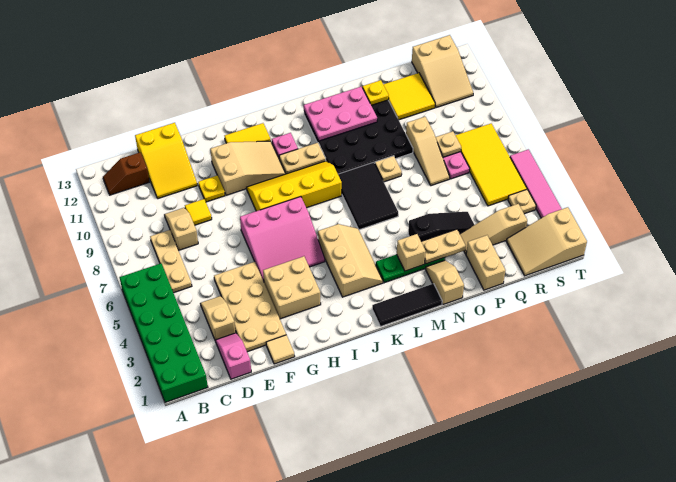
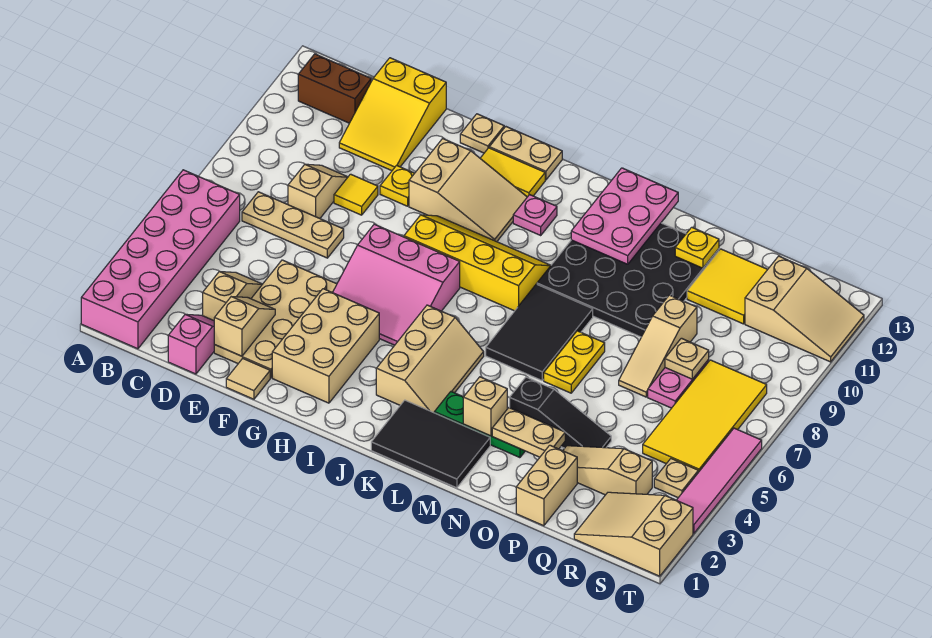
green brick A1:B6 level 1 -> pink brick A1:B6 level 1
brown slope B12:C12 level 1 top C -> brown brick B12:C12 level 1
tan plate C6:C8 level 1 -> tan plate C7:E7 level 1
tan brick G3:H4 level 1 -> tan brick G2:H4 level 1
tan plate J10:K10 level 1 -> tan plate H13:I13 level 1
black tile K1:M1 level 1 -> black tile K1:M2 level 1
pink plate L11:N12 level 2 -> pink plate L11:M13 level 2
tan slope N1:N2 level 1 top 1 -> tan slope E2:E3 level 2 top 2
none -> yellow plate N6:N7 level 1
tan plate N8 level 1 -> tan plate G13 level 1
tan slope R11:S13 level 1 top 13 -> tan slope R11:T12 level 1 top R

